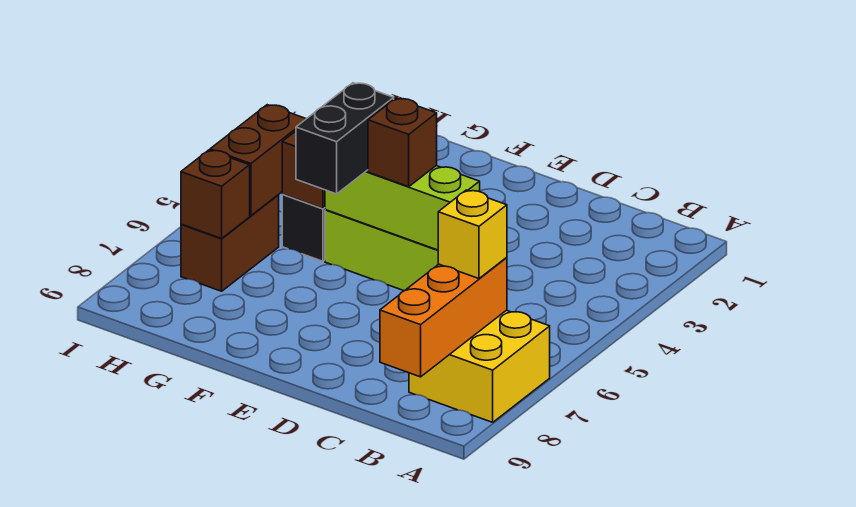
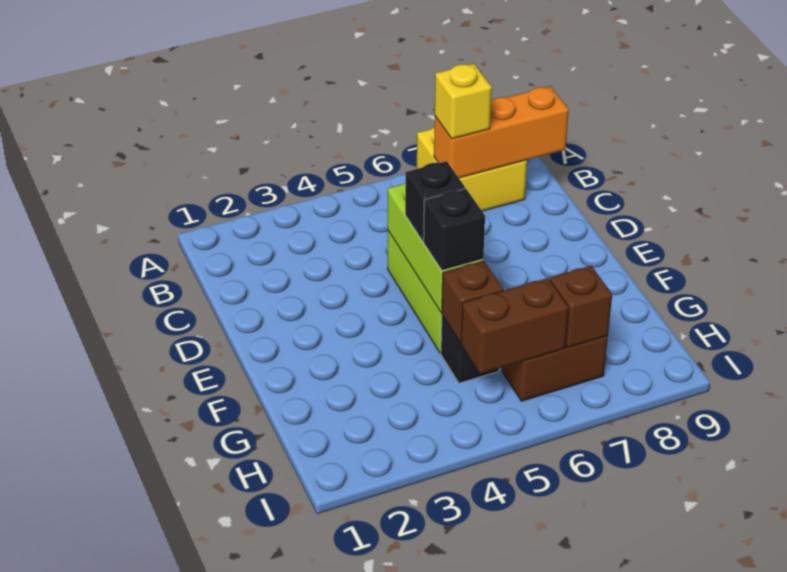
brown brick E5 level 3 -> black brick E5 level 3
black brick F5:F6 level 3 -> black brick F5 level 3

